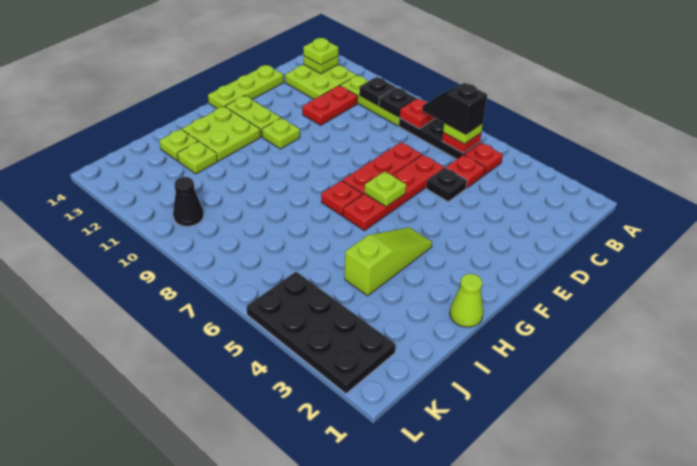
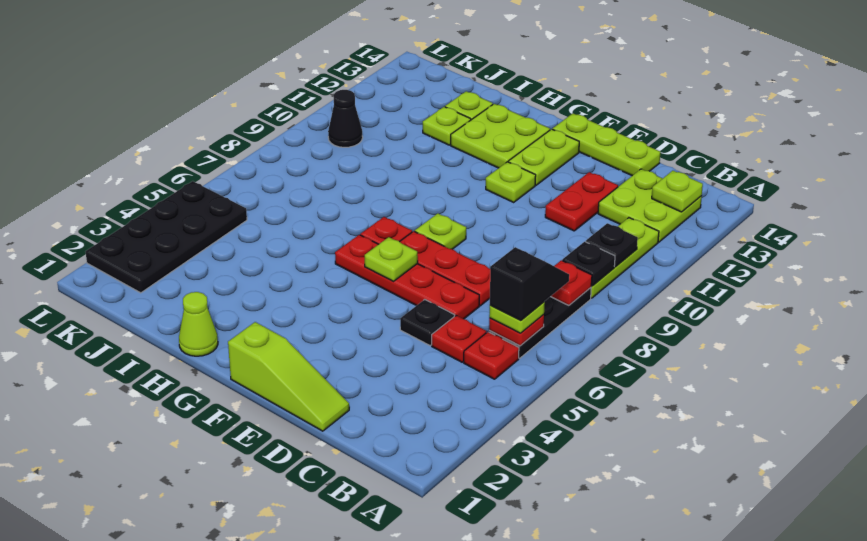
lime plate B13 level 3 -> lime plate F8 level 1
red plate C11:D11 level 1 -> red plate D11:D12 level 1
lime slope G4:I4 level 1 top I -> lime slope D1:F1 level 1 top F

